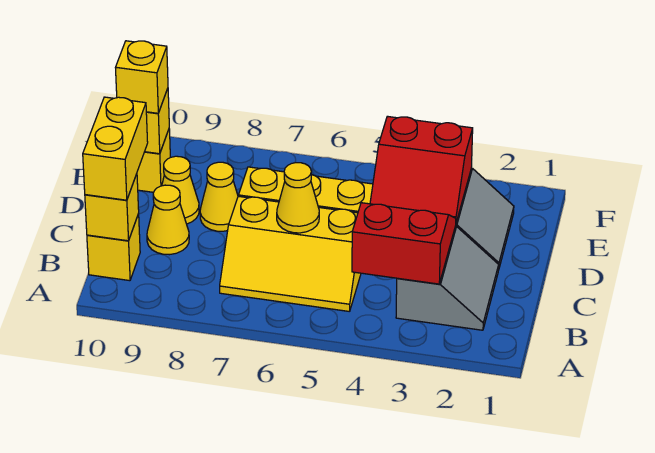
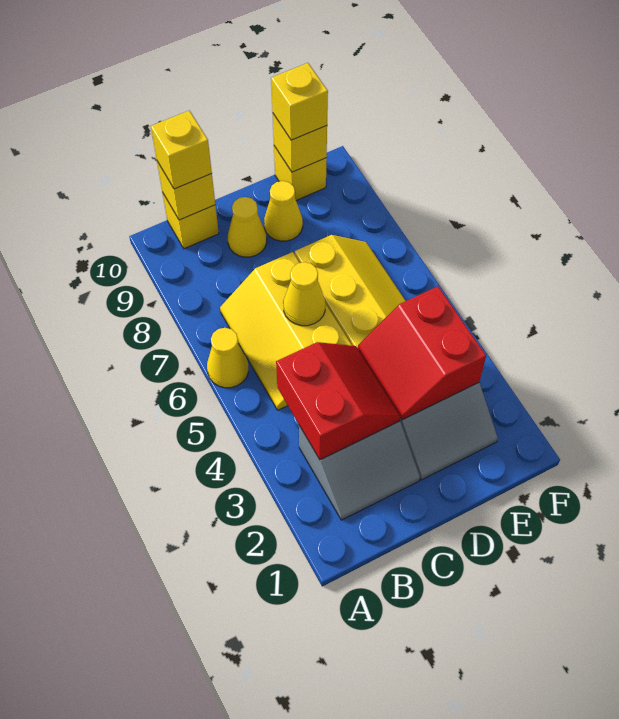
yellow brick B10:C10 level 3 -> yellow brick B10 level 3
yellow cone D8 level 1 -> yellow cone A6 level 1

